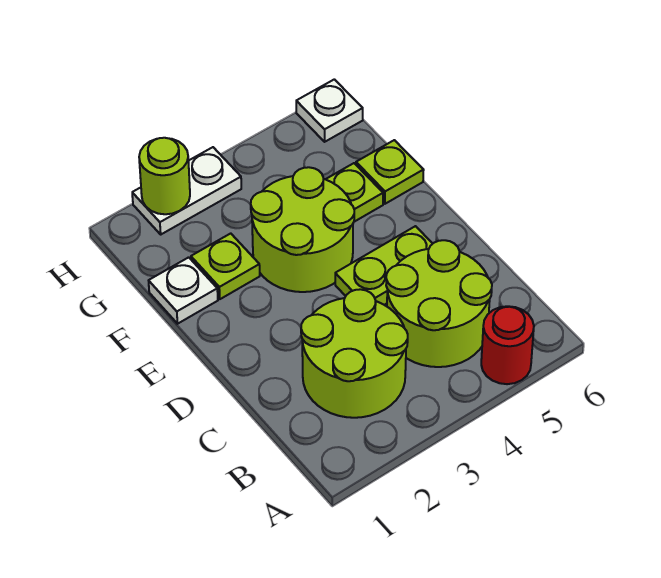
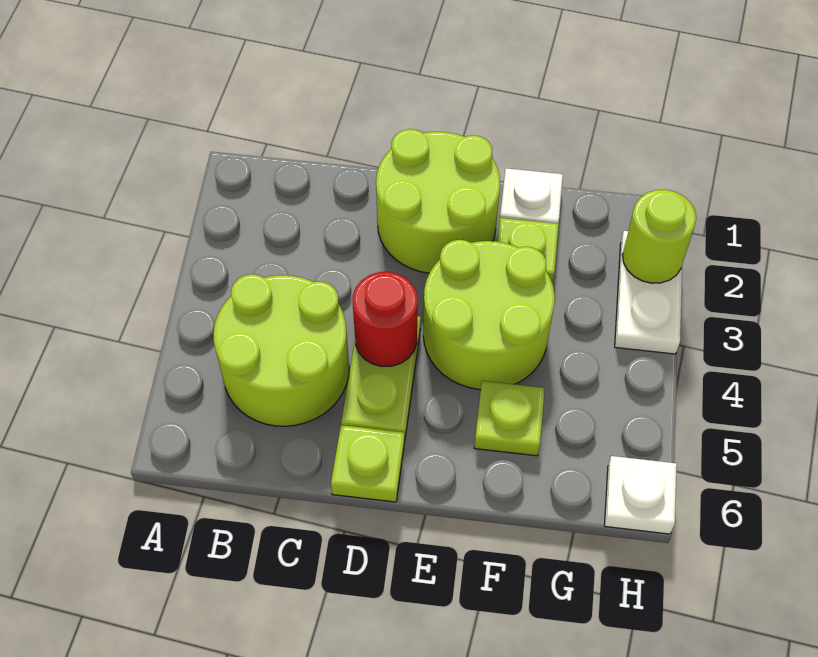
red round brick A5 level 1 -> red round brick D4 level 2
lime round brick B2:C3 level 1 -> lime round brick D1:E2 level 1
lime plate F6 level 1 -> lime plate D6 level 1

